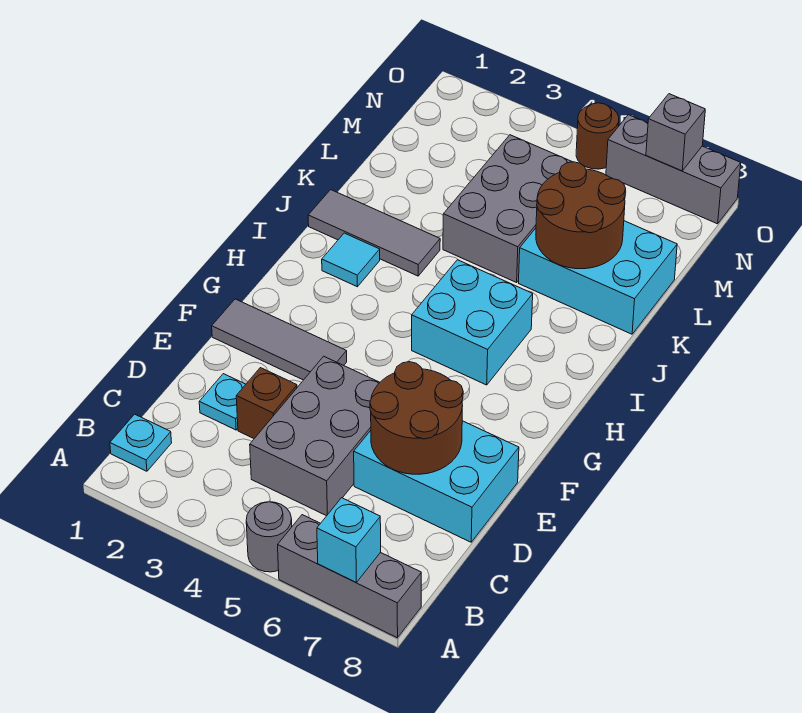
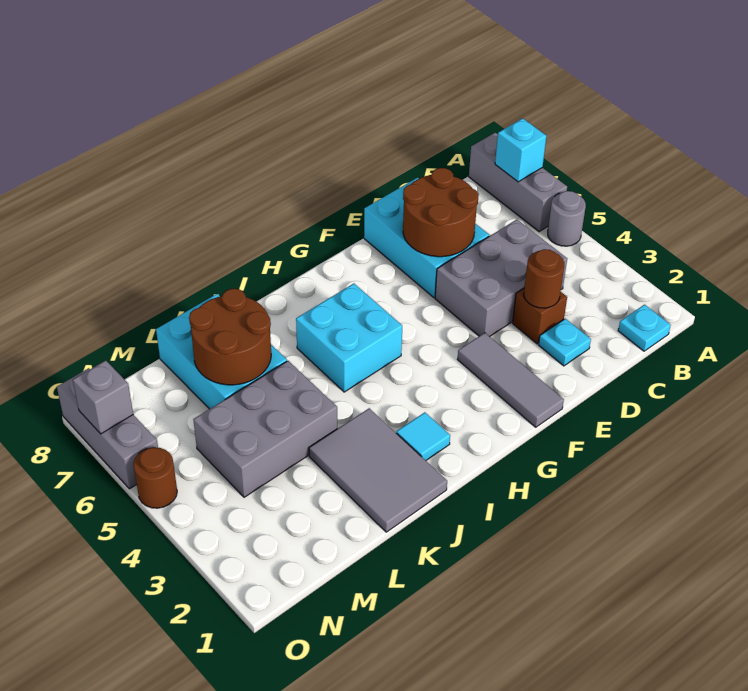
none -> brown round brick D3 level 2
grey tile J1:J3 level 1 -> grey tile J1:K3 level 1

